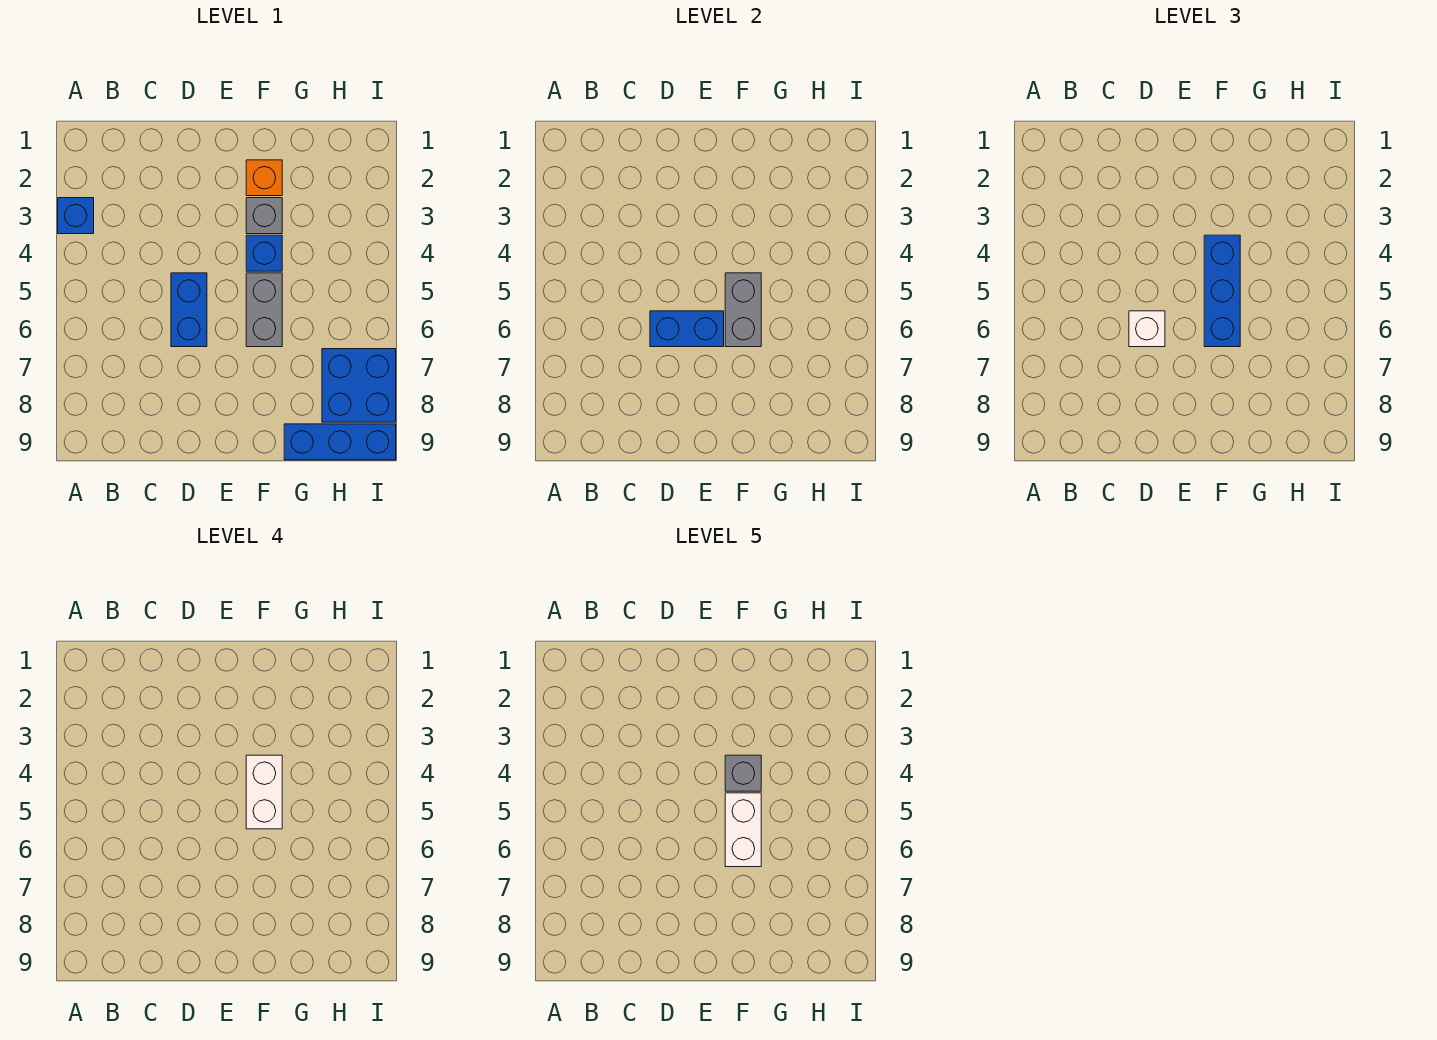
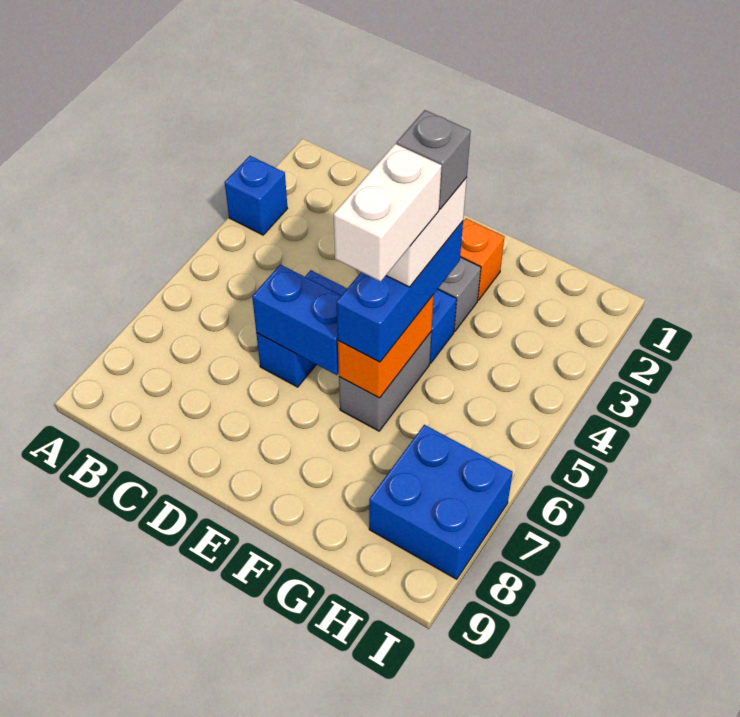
white brick D6 level 3 -> none
grey brick F5:F6 level 2 -> orange brick F5:F6 level 2
blue brick G9:I9 level 1 -> none

